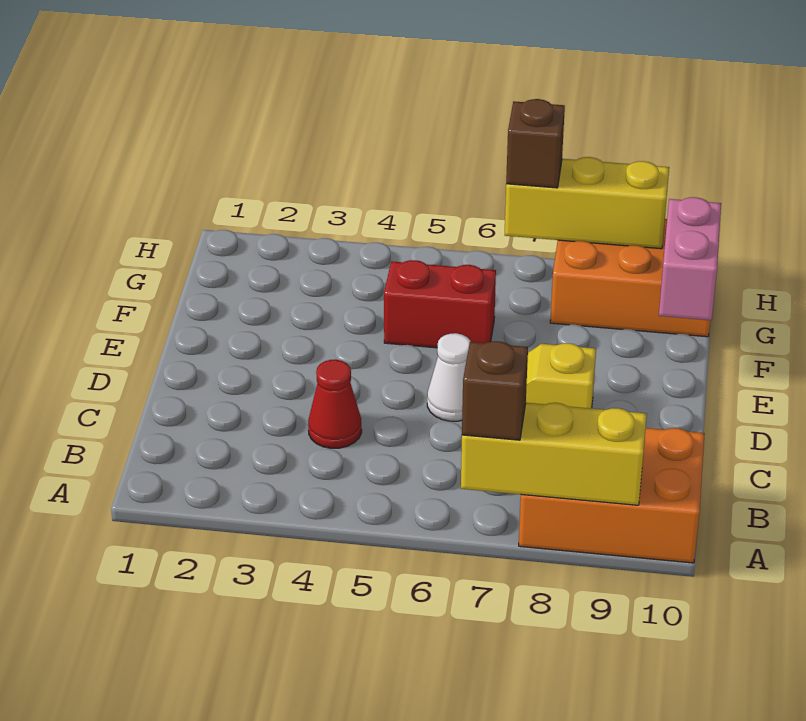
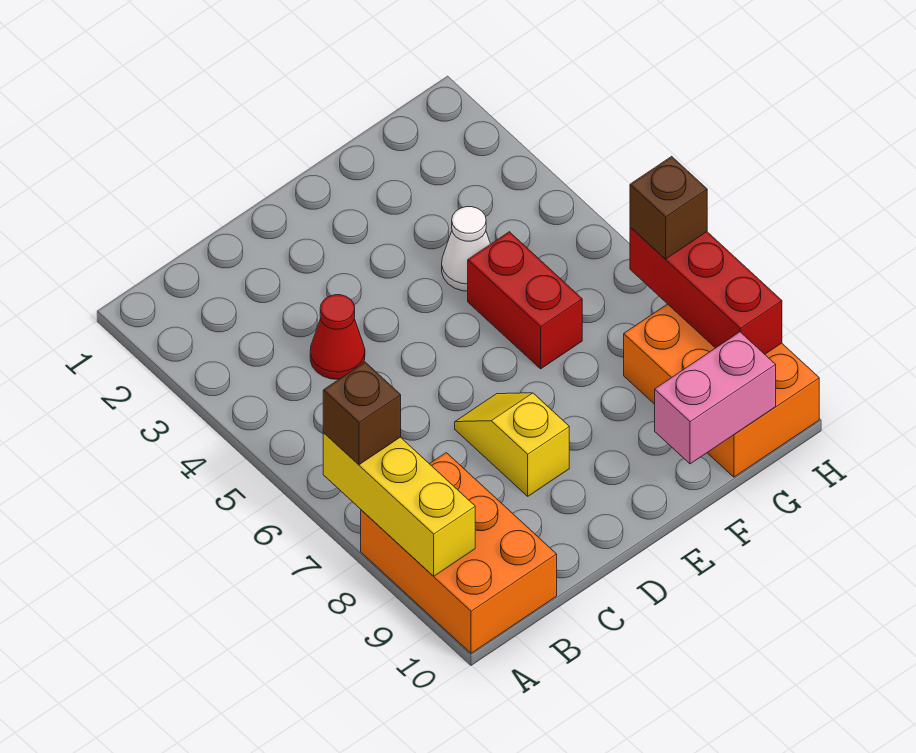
white cone D6 level 1 -> white cone F4 level 1
yellow brick H7:H9 level 2 -> red brick H7:H9 level 2

